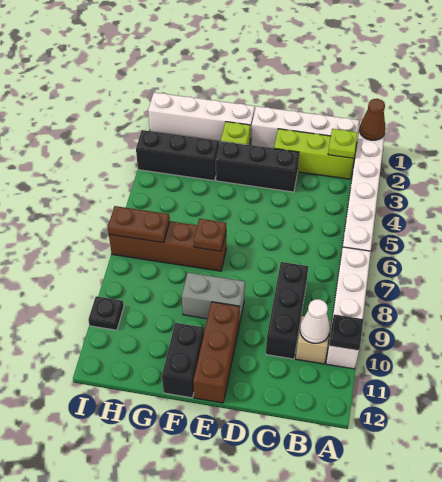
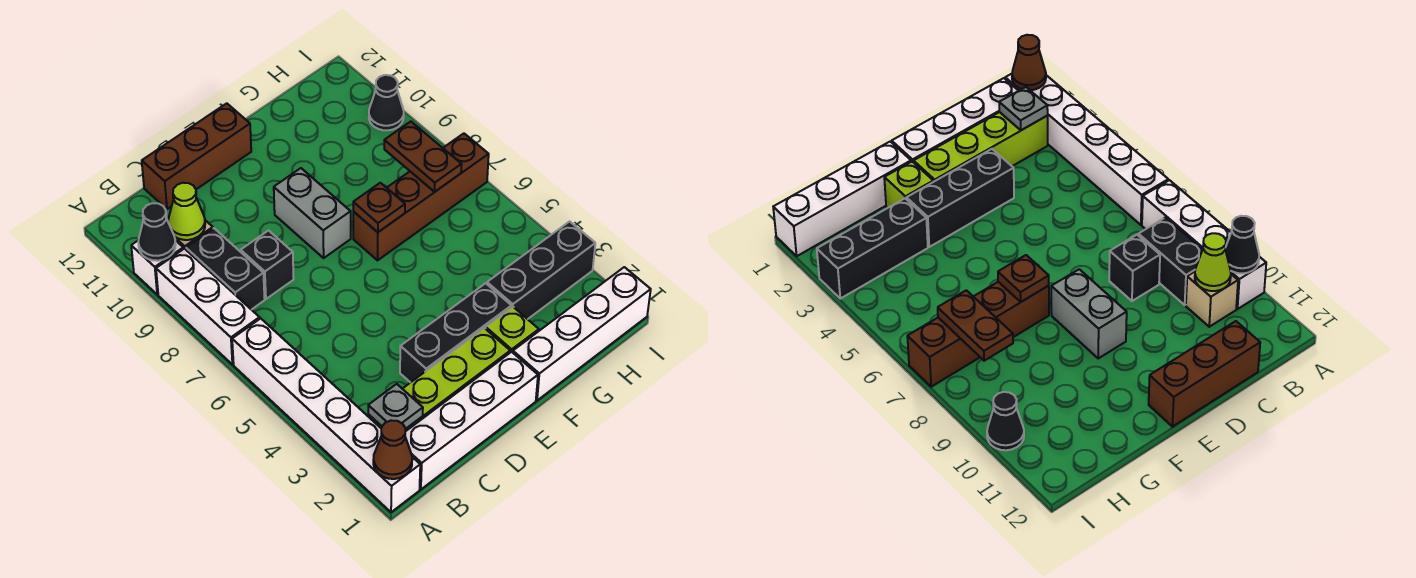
black plate A10 level 2 -> black cone A10 level 2
lime brick B2:D2 level 1 -> lime brick B2:E2 level 1
lime plate B2 level 2 -> grey plate B2 level 2
white cone B10 level 2 -> lime cone B10 level 2
black brick C8:C10 level 1 -> black brick C8 level 1
grey brick E9:F9 level 1 -> grey brick E8:E9 level 1
brown brick E10:E12 level 1 -> brown brick C12:E12 level 1
black brick F11:F12 level 1 -> black brick B8:B9 level 1
brown plate H7:I7 level 2 -> brown plate H7:H8 level 2
black plate I10 level 1 -> black cone I10 level 1

